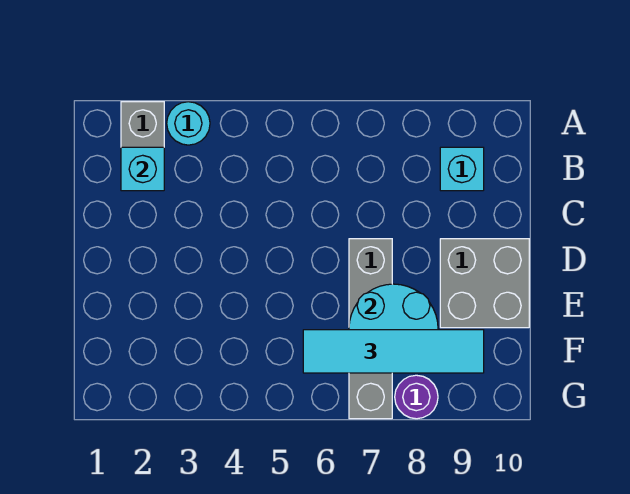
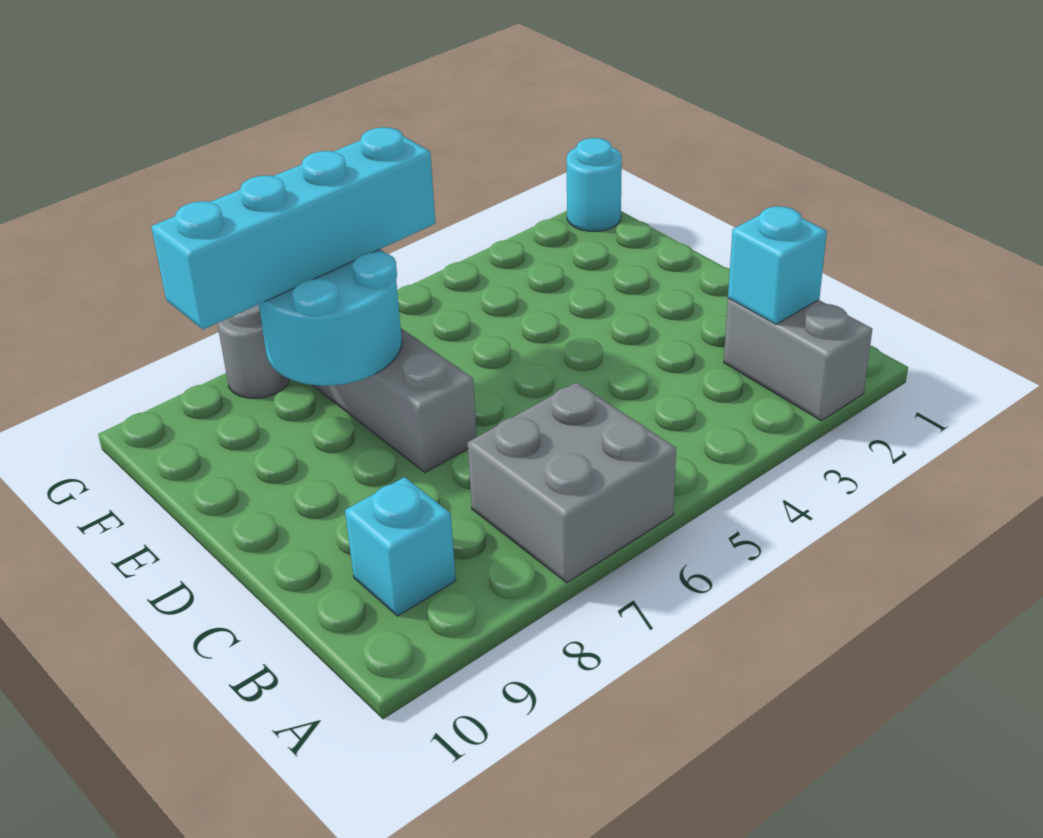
cyan round brick A3 level 1 -> cyan round brick G1 level 1
grey brick D9:E10 level 1 -> grey brick A6:B7 level 1
cyan tile F6:F9 level 3 -> cyan brick F6:F9 level 3
purple round brick G8 level 1 -> grey round brick G8 level 1

